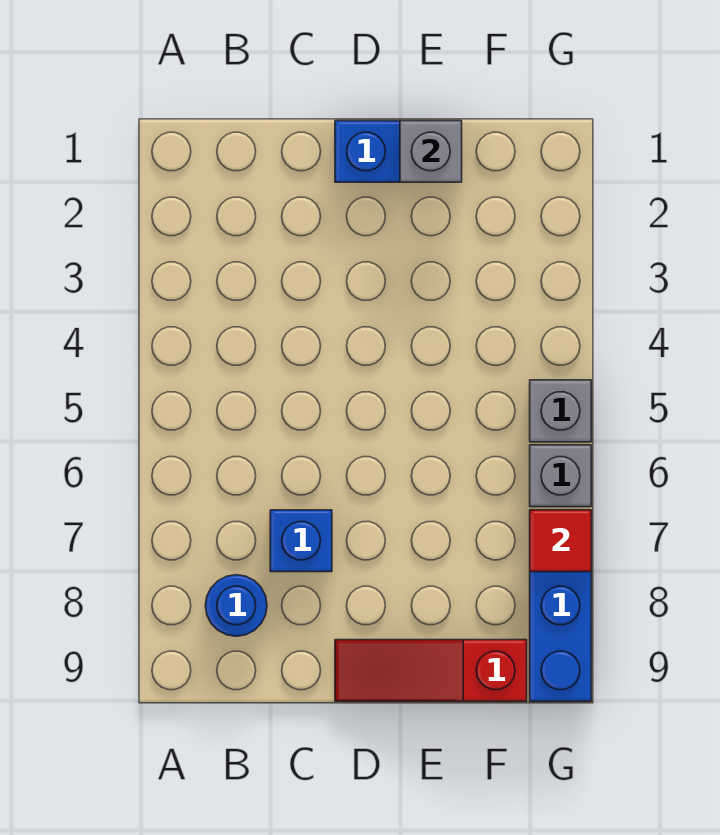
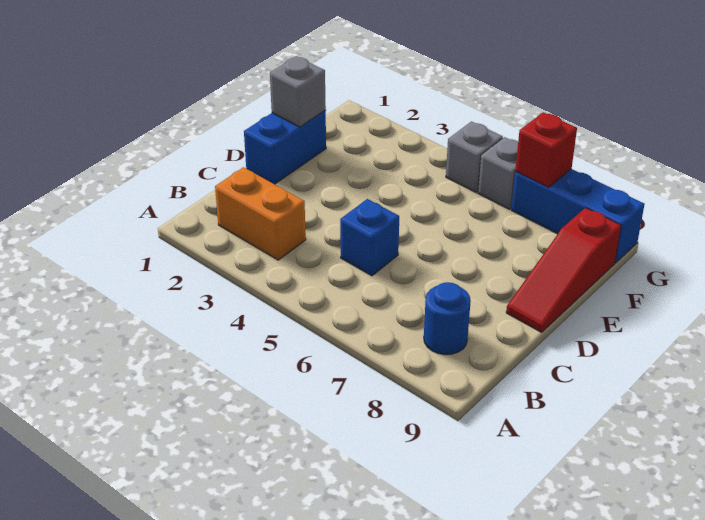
none -> orange brick B2:B3 level 1
blue brick C7 level 1 -> blue brick C5 level 1
red tile G7 level 2 -> red brick G7 level 2

